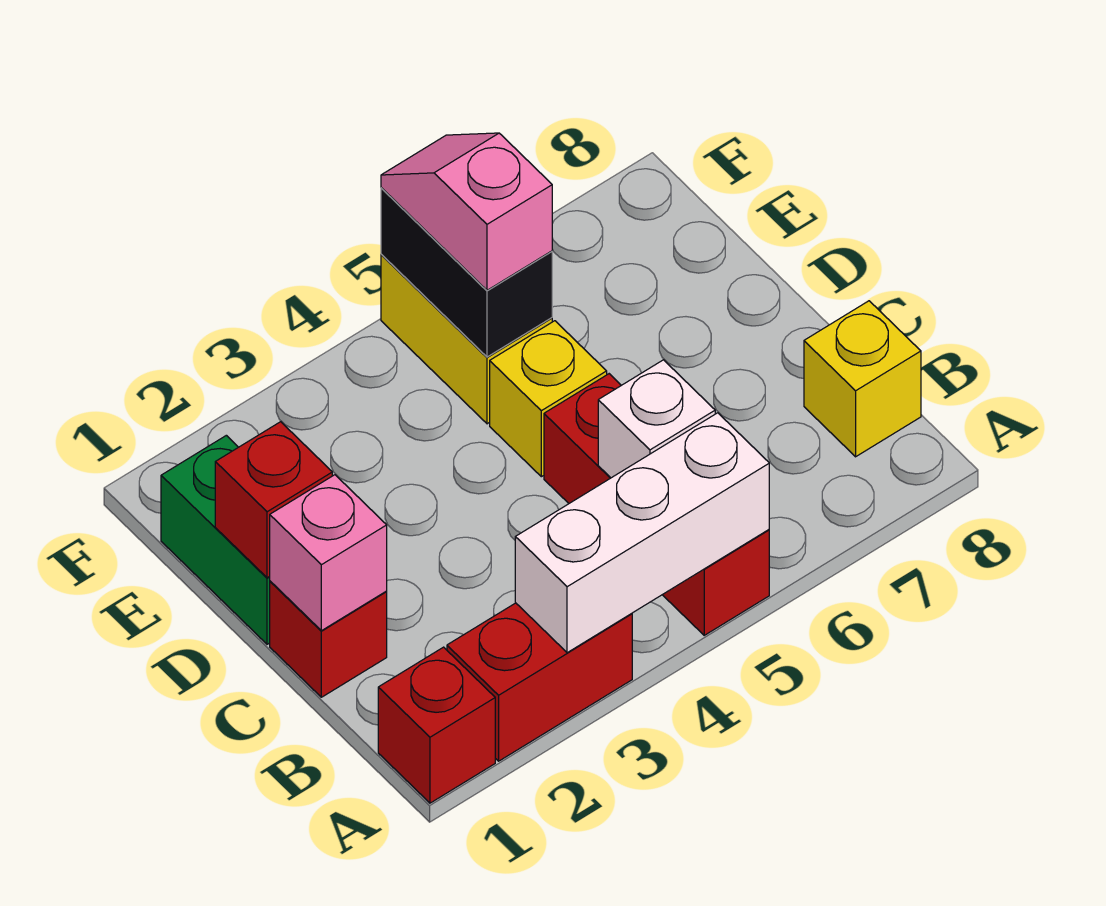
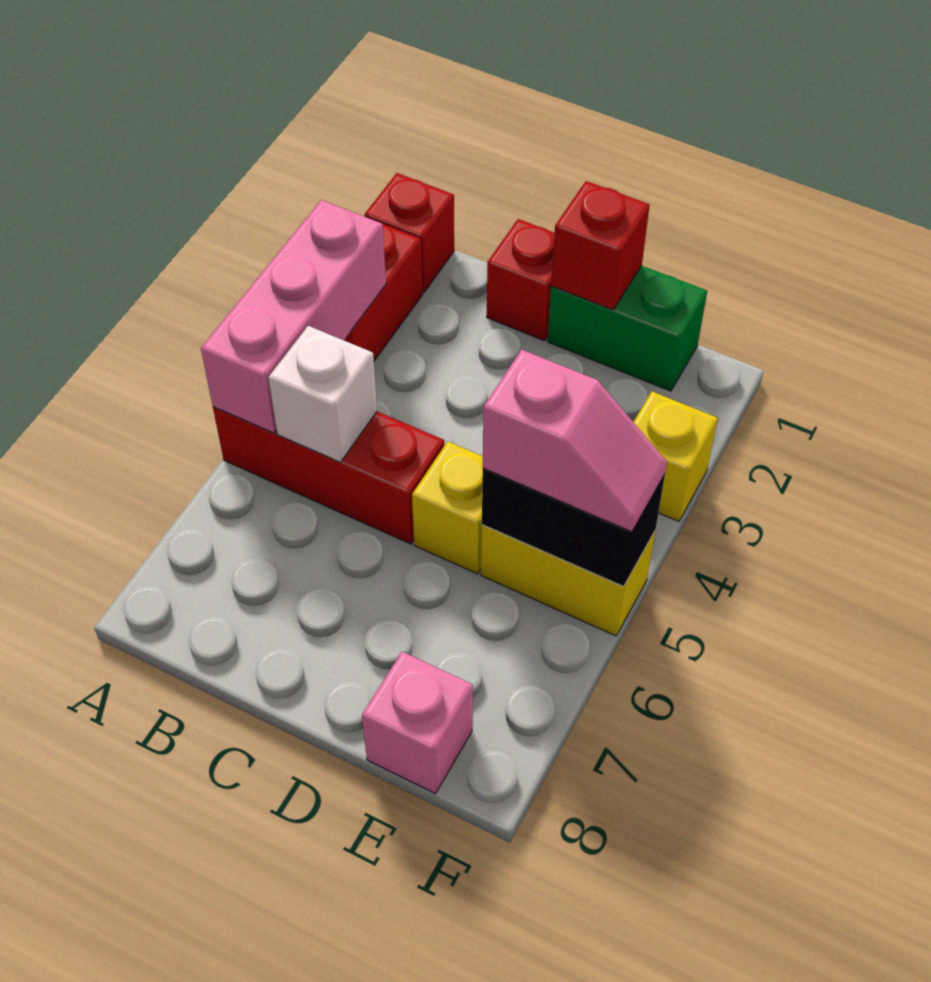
white brick A3:A5 level 2 -> pink brick A3:A5 level 2
yellow brick B8 level 1 -> yellow brick F3 level 1
pink brick C1 level 2 -> pink brick E8 level 1

